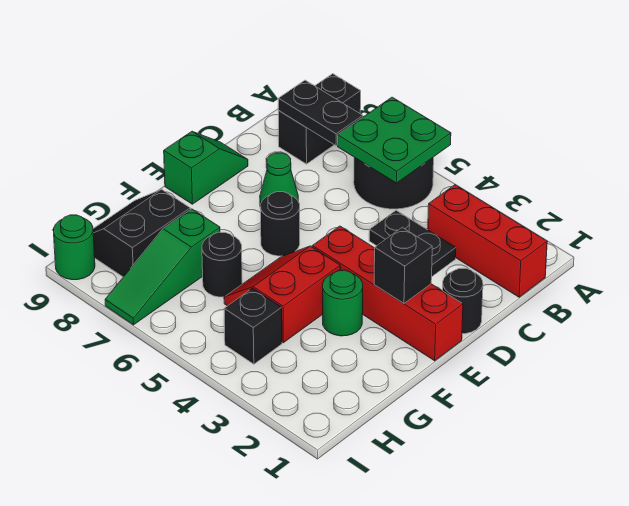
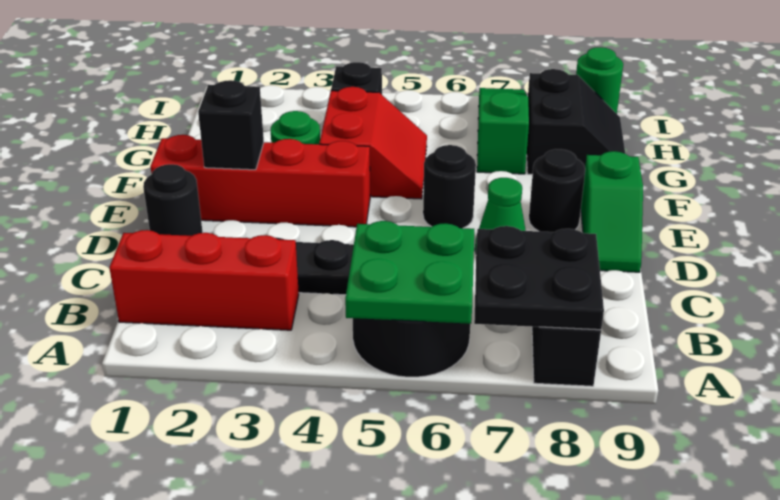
black plate B7:B8 level 2 -> black plate A7:B8 level 2
black round brick G6 level 1 -> black round brick E8 level 1

